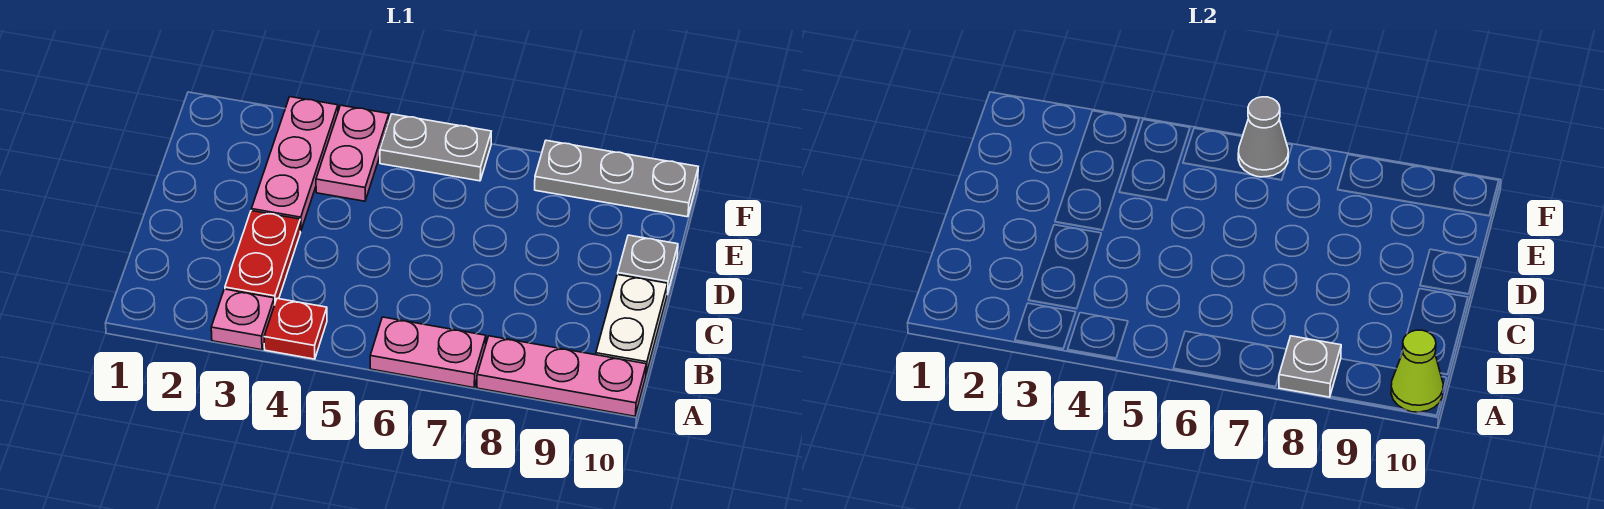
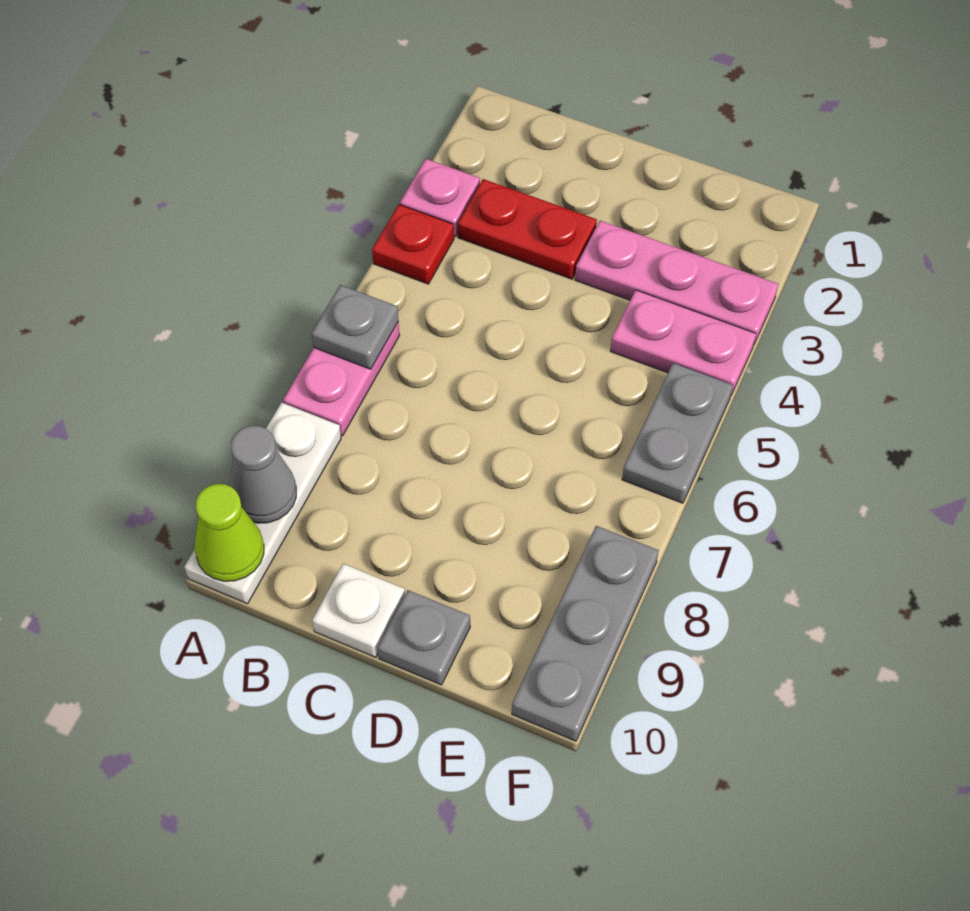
pink plate A8:A10 level 1 -> white plate A8:A10 level 1
grey plate A8 level 2 -> grey plate A6 level 2
white plate B10:C10 level 1 -> white plate C10 level 1
grey cone F6 level 2 -> grey cone A9 level 2

